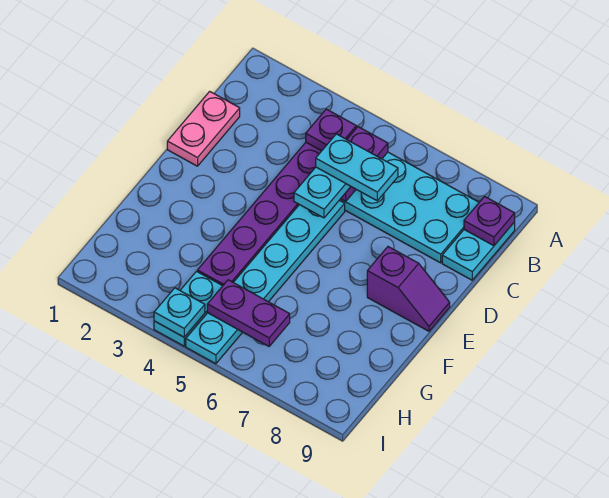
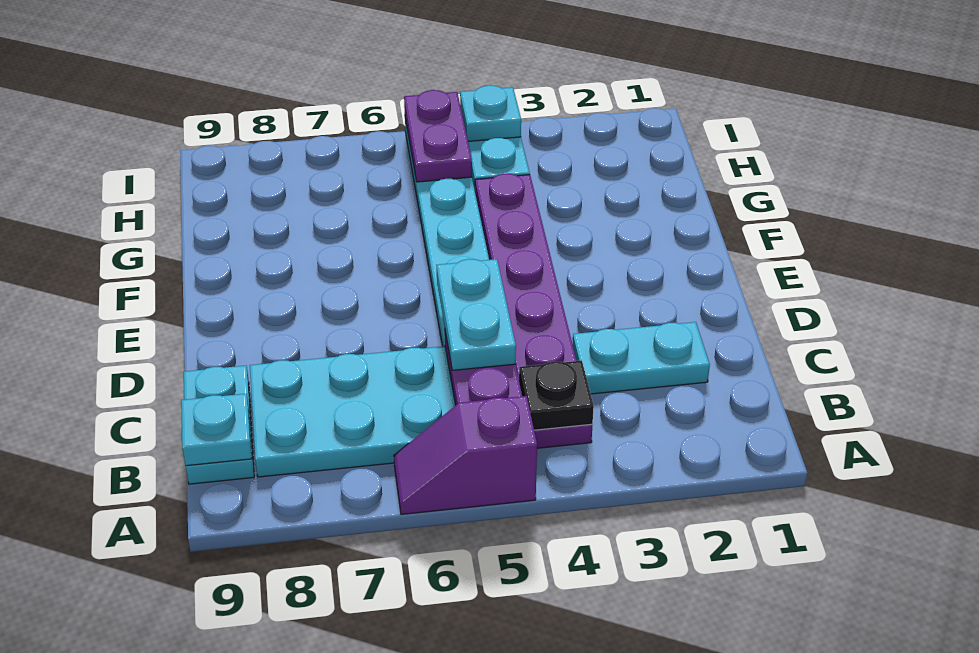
purple plate B4 level 2 -> black plate B4 level 2
purple plate B9 level 2 -> cyan plate B9 level 2
pink plate C1:D1 level 1 -> none
cyan plate C5:C6 level 4 -> cyan plate C2:C3 level 1
purple slope E8:E9 level 1 top 8 -> purple slope A5:A6 level 1 top 5
purple plate H5:H6 level 2 -> purple plate H5:I5 level 2

